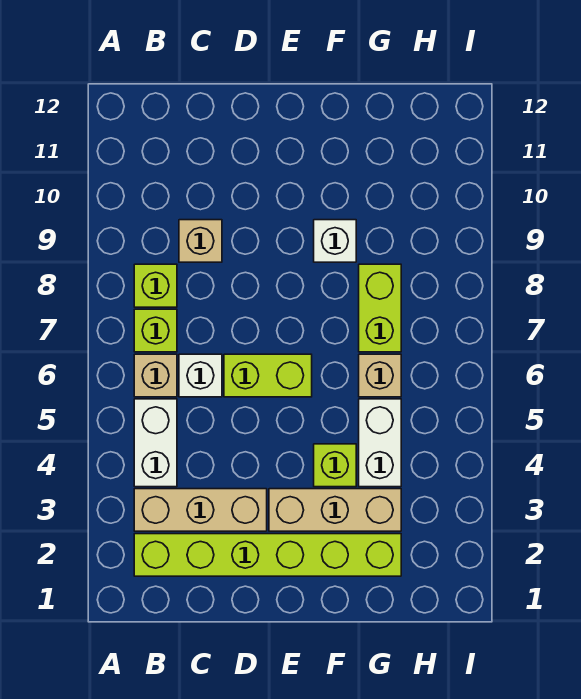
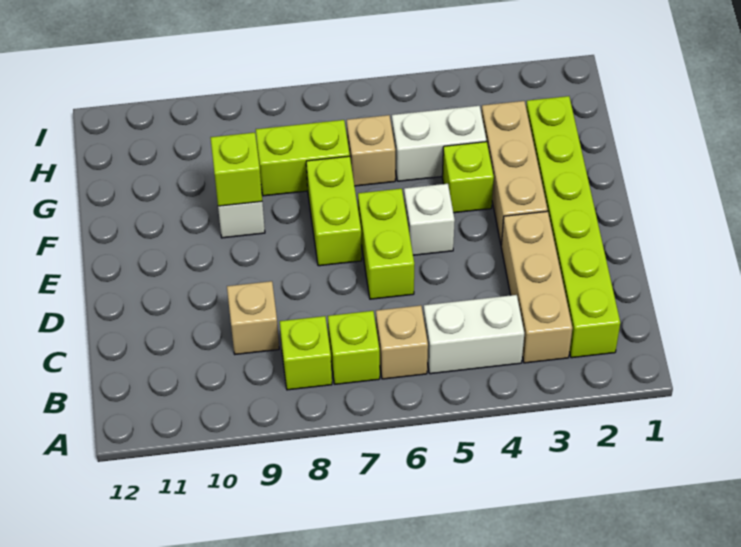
white brick C6 level 1 -> white brick E5 level 1
none -> lime brick E7:F7 level 1
none -> lime brick F9 level 2

